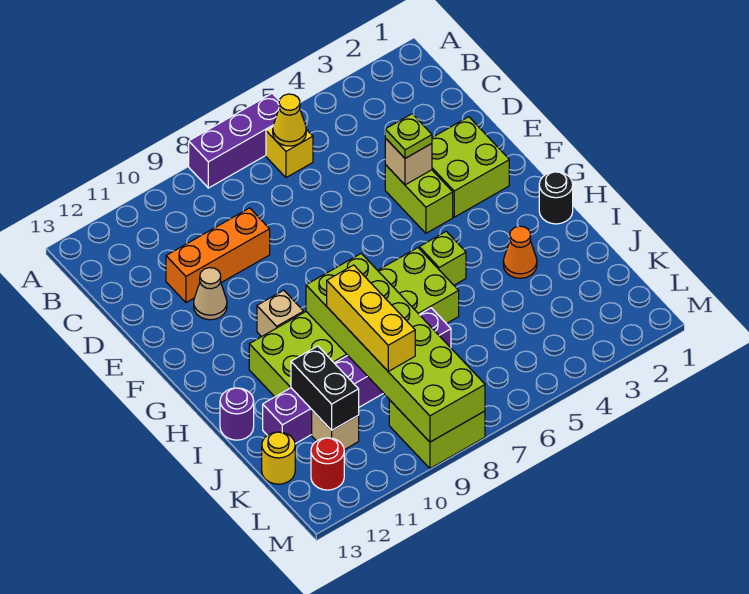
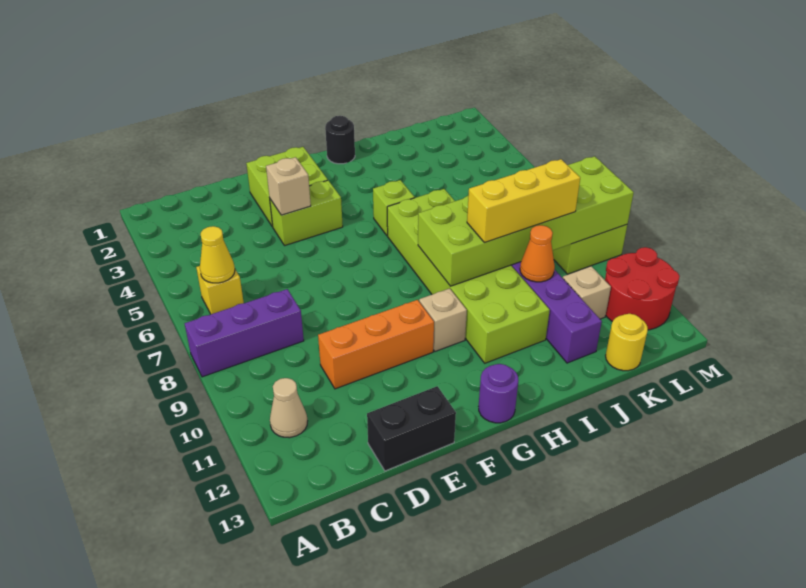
purple brick A6:A8 level 1 -> purple brick A8:C8 level 1
orange brick D9:D11 level 1 -> orange brick D10:F10 level 1
lime plate E4 level 3 -> none
tan cone E11 level 1 -> tan cone B11 level 1
orange cone I3 level 1 -> orange cone J10 level 2
purple round brick I13 level 1 -> purple round brick G13 level 1
black brick J11:K11 level 2 -> black brick D13:E13 level 1
red round brick L12 level 1 -> red round brick L11:M12 level 1

